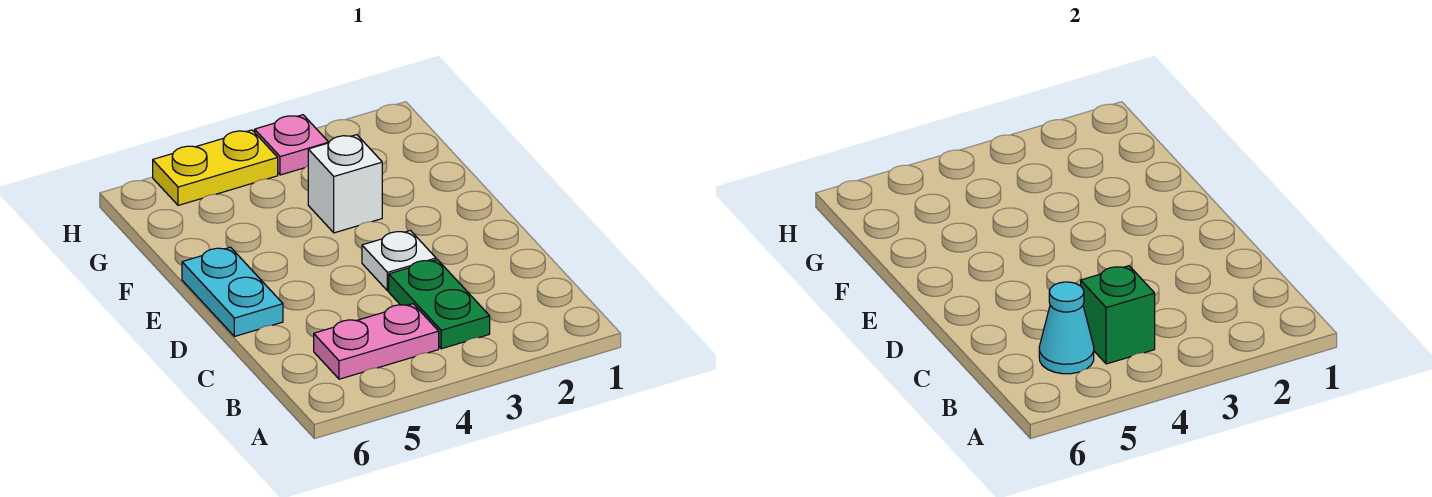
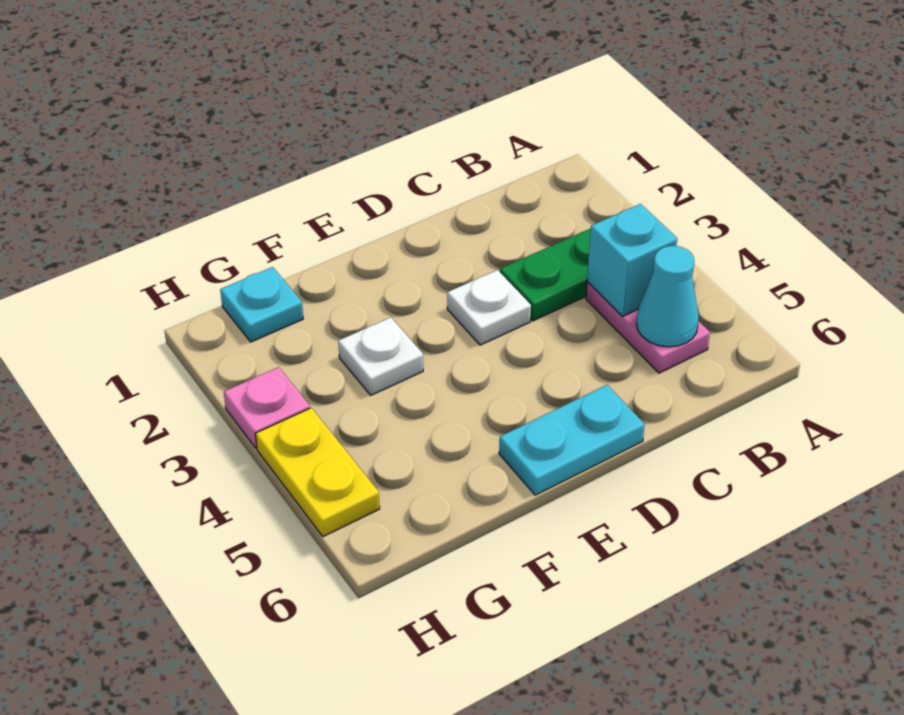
green brick B4 level 2 -> cyan brick B4 level 2
white brick F3 level 1 -> white plate F3 level 1
none -> cyan plate G1 level 1

